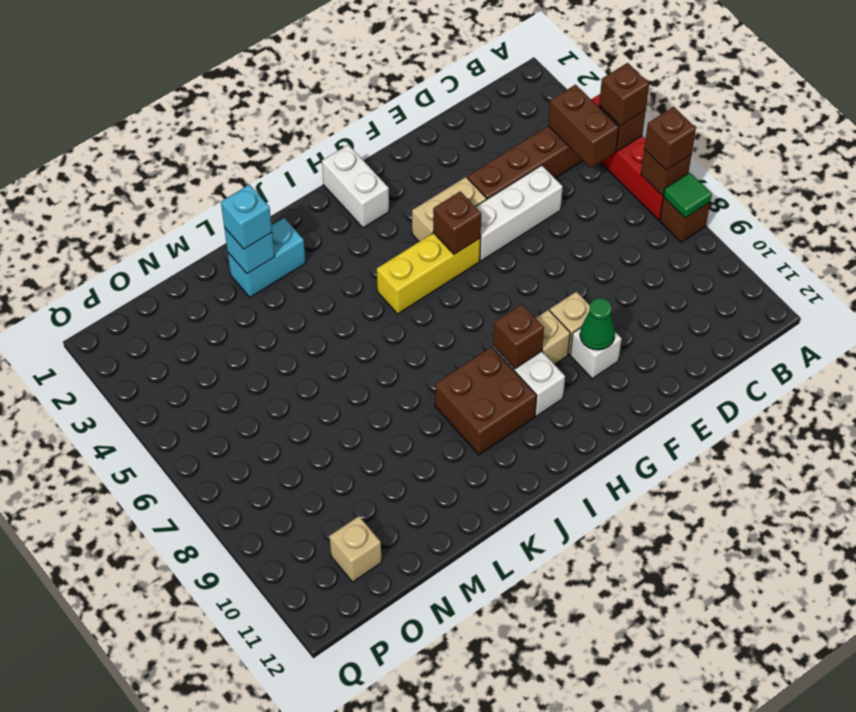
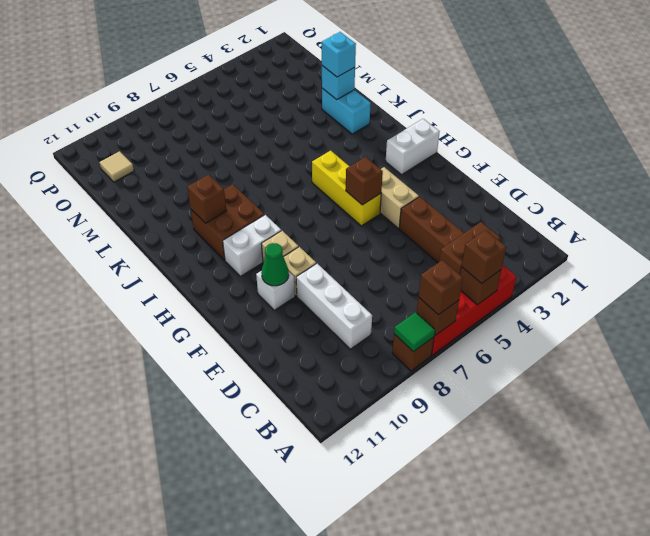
white brick D5:F5 level 1 -> white brick C9:E9 level 1
brown brick H9 level 2 -> brown brick J10 level 2
tan brick O11 level 1 -> tan tile O11 level 1

